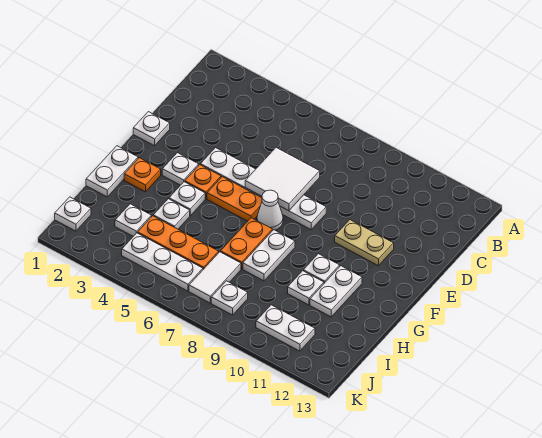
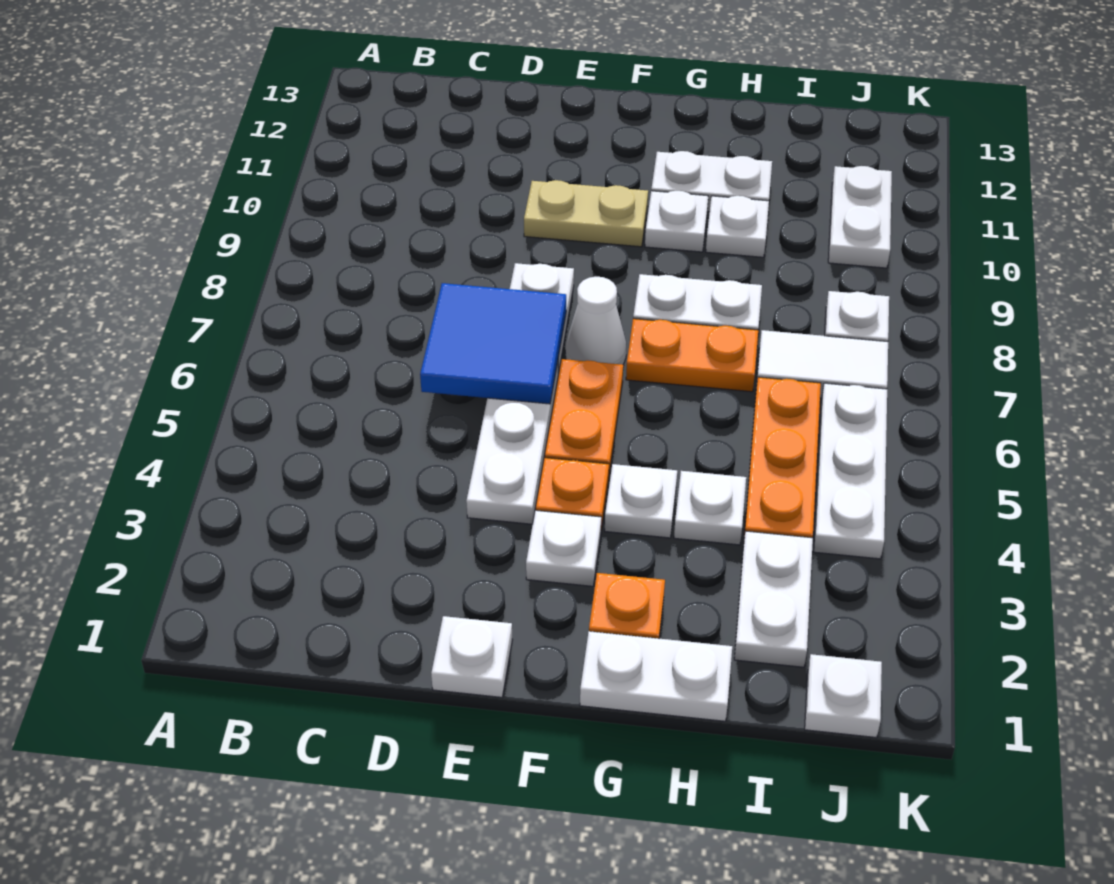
white tile D6:E7 level 2 -> blue tile D6:E7 level 2
tan plate E10:E11 level 1 -> tan plate E10:F10 level 1
white plate I3 level 1 -> white plate I2:I3 level 1

